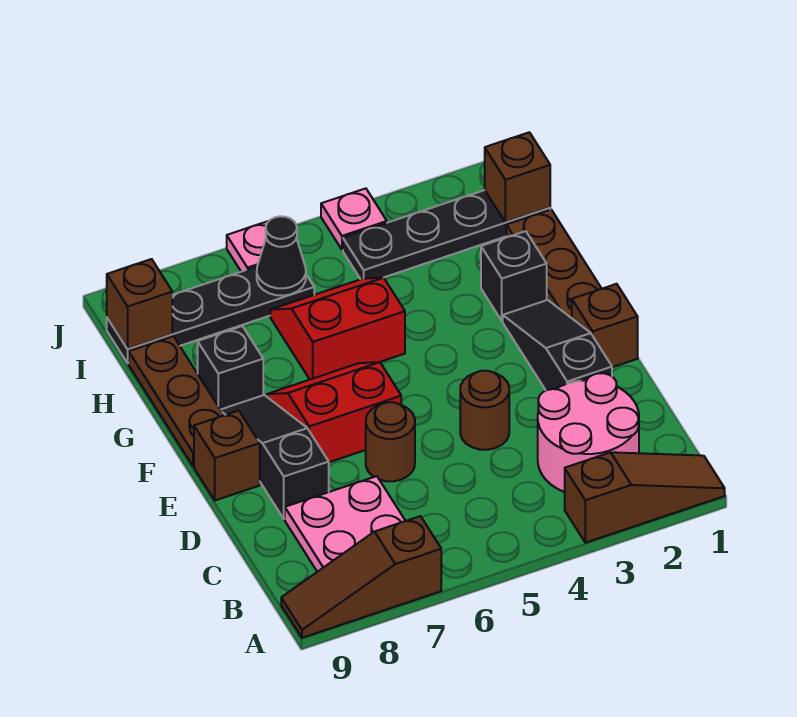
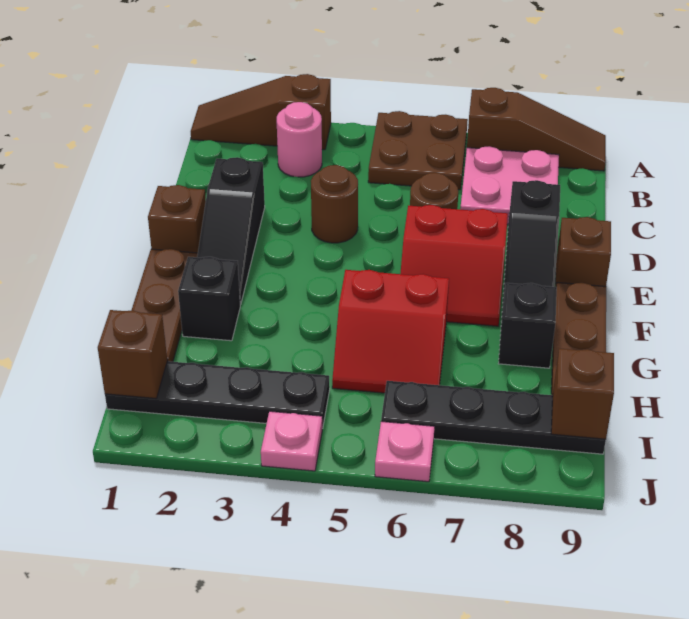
none -> brown plate A5:B6 level 1
pink round brick B2:C3 level 1 -> pink round brick B3 level 1
black cone I6 level 2 -> none

